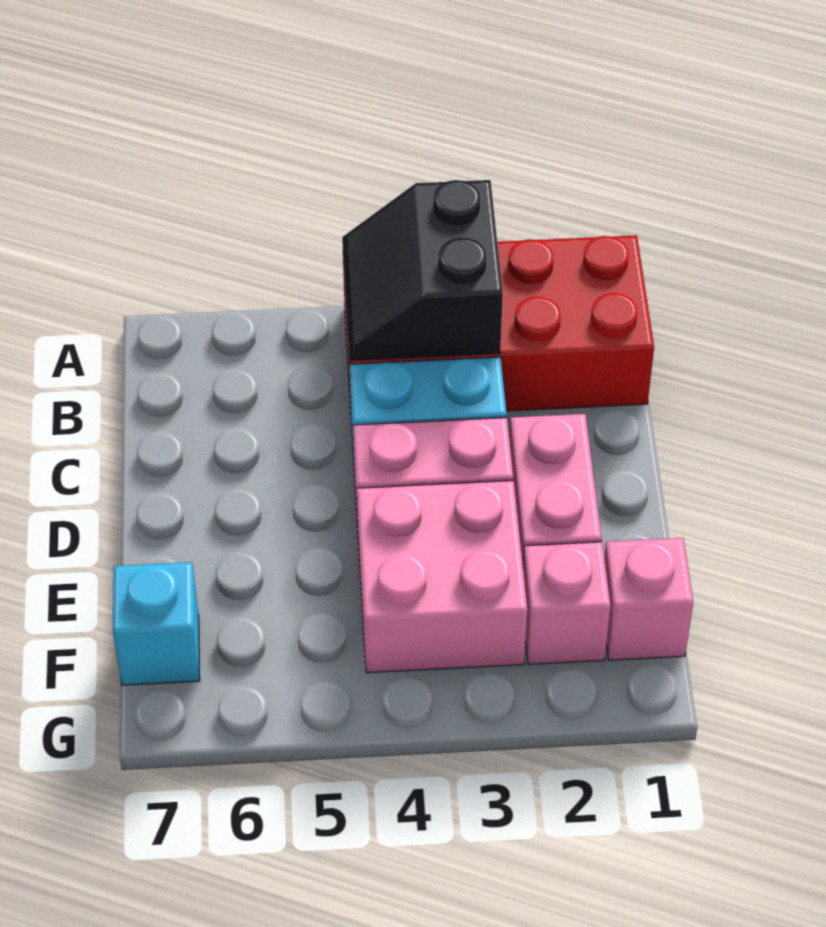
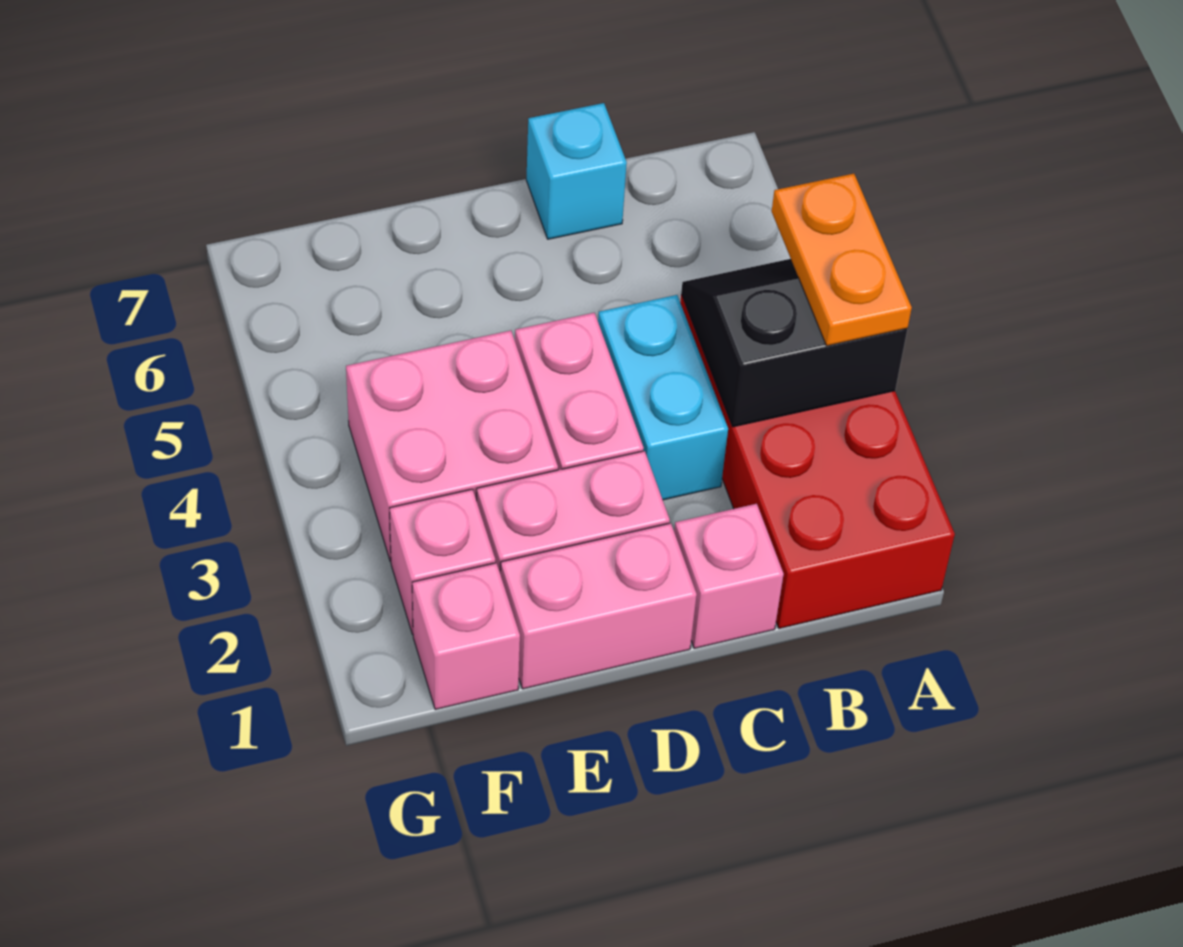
none -> orange plate A3:A4 level 3
none -> pink brick C1 level 1
none -> pink brick D1:E1 level 1
cyan brick F7 level 1 -> cyan brick C7 level 1

